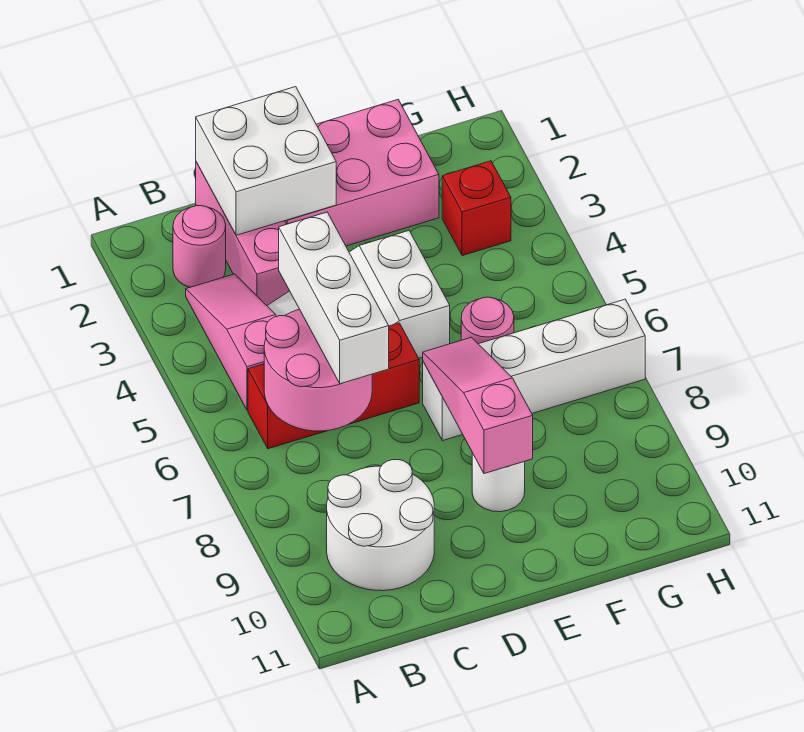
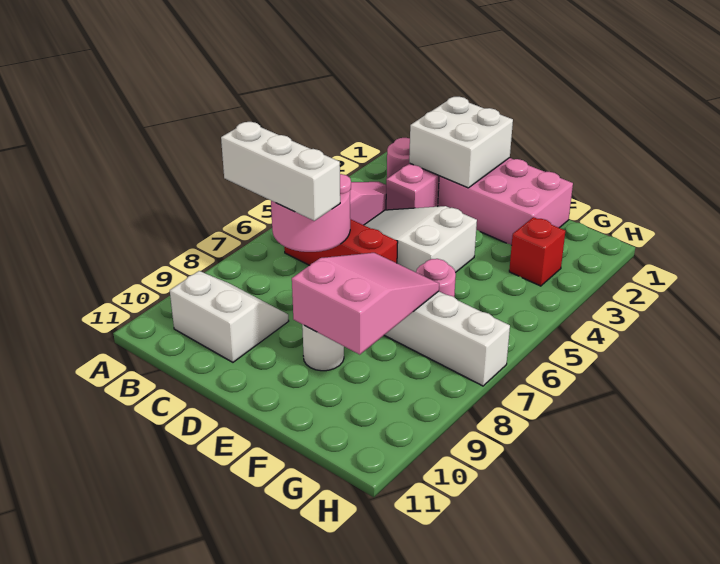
white round brick B9:C10 level 1 -> white slope B9:C10 level 1 top 10
white brick C5:C7 level 3 -> white brick A7:C7 level 3
pink slope E7:E9 level 2 top 9 -> pink slope E7:F9 level 2 top 9

